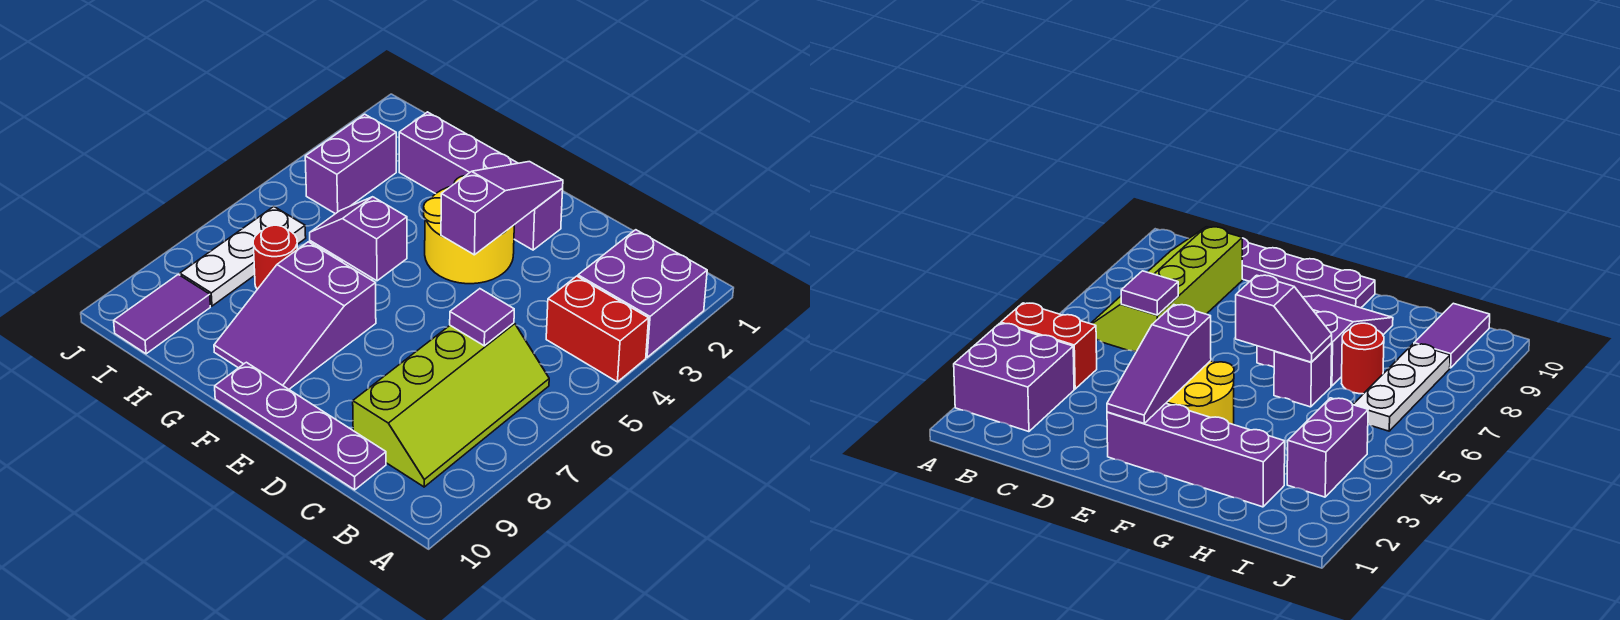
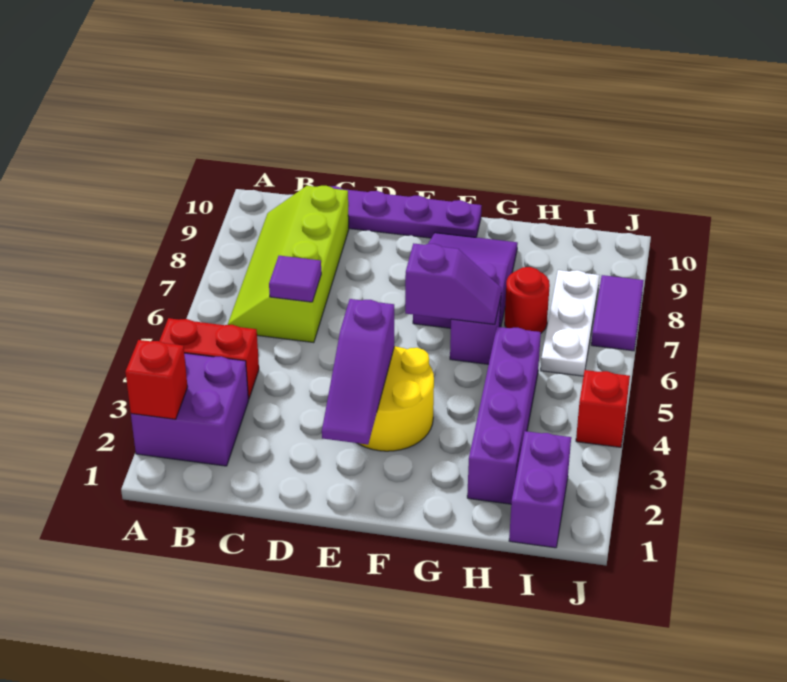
none -> red brick A2 level 2
purple brick E2:H2 level 1 -> purple brick H2:H5 level 1
purple brick I3:I4 level 1 -> purple brick I1:I2 level 1
purple tile I9:I10 level 1 -> purple tile J7:J8 level 1
none -> red brick J4 level 1

